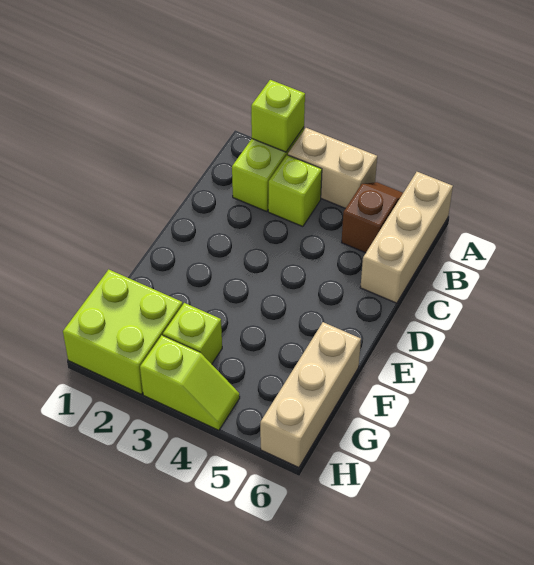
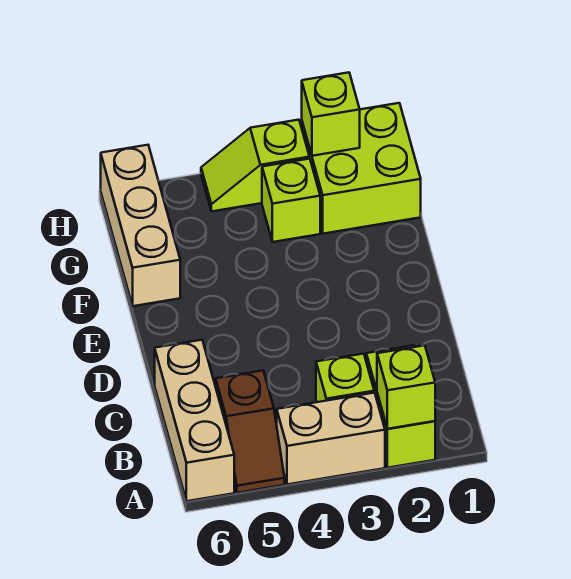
none -> lime brick H2 level 2

